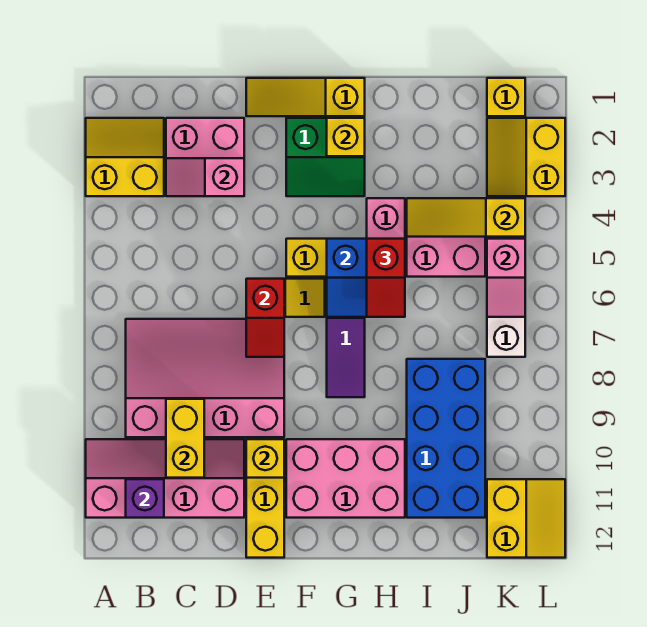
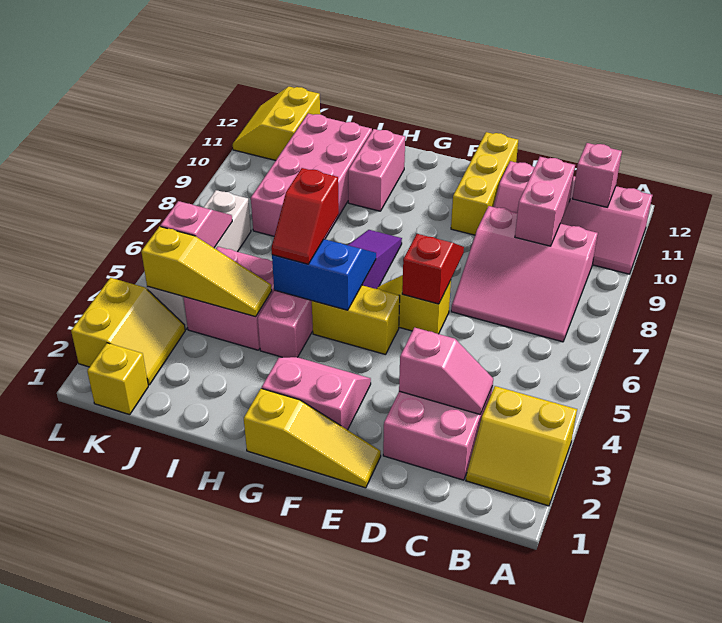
pink slope B7:E9 level 1 top 9 -> pink slope B7:D9 level 1 top 9
purple brick B11 level 2 -> pink brick B11 level 2
yellow brick C9:C10 level 2 -> pink brick C9:C10 level 2
yellow brick E10 level 2 -> none
green slope F2:G3 level 1 top 2 -> pink slope F2:G3 level 1 top 2
pink brick F10:H11 level 1 -> pink brick H10:H11 level 1
yellow brick G2 level 2 -> none
red slope H5:H6 level 3 top 5 -> red slope H5:H6 level 3 top 6
blue brick I8:J11 level 1 -> pink brick I8:J11 level 1

